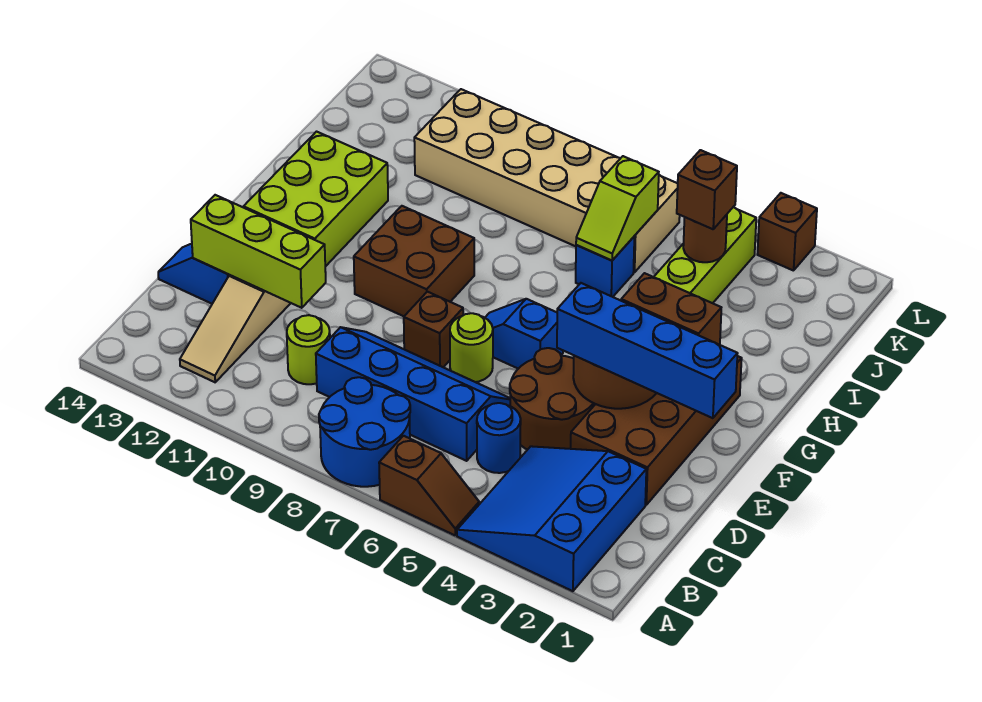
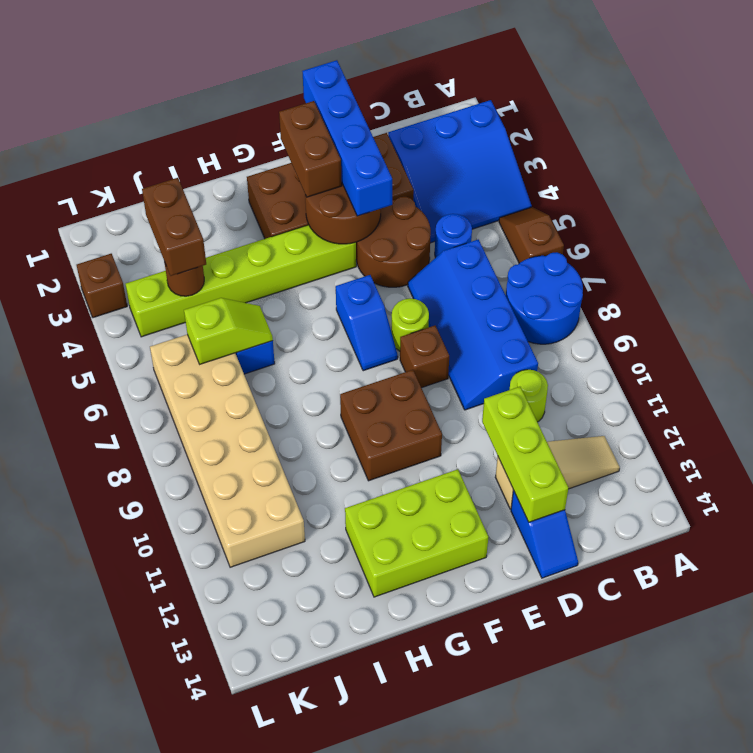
brown brick J4 level 3 -> brown brick J3:J4 level 3

